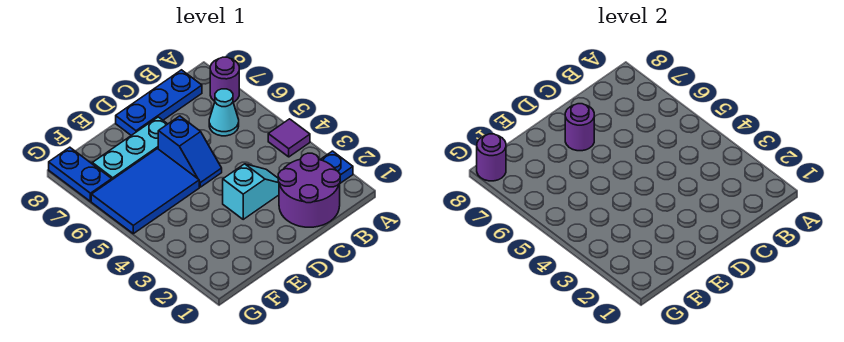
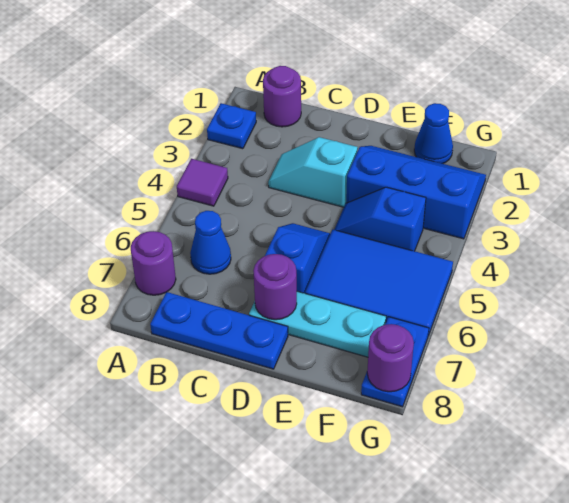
purple round brick B1:C2 level 1 -> purple round brick B1 level 1
cyan cone B6 level 1 -> blue cone B6 level 1
none -> blue slope E2:G3 level 1 top 3
none -> blue slope E4:F4 level 1 top F
none -> blue cone F1 level 1

